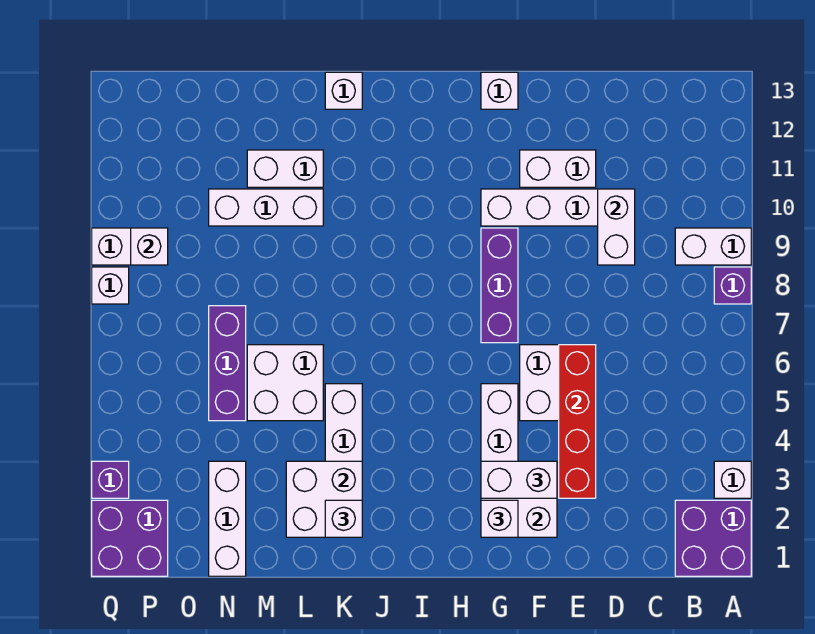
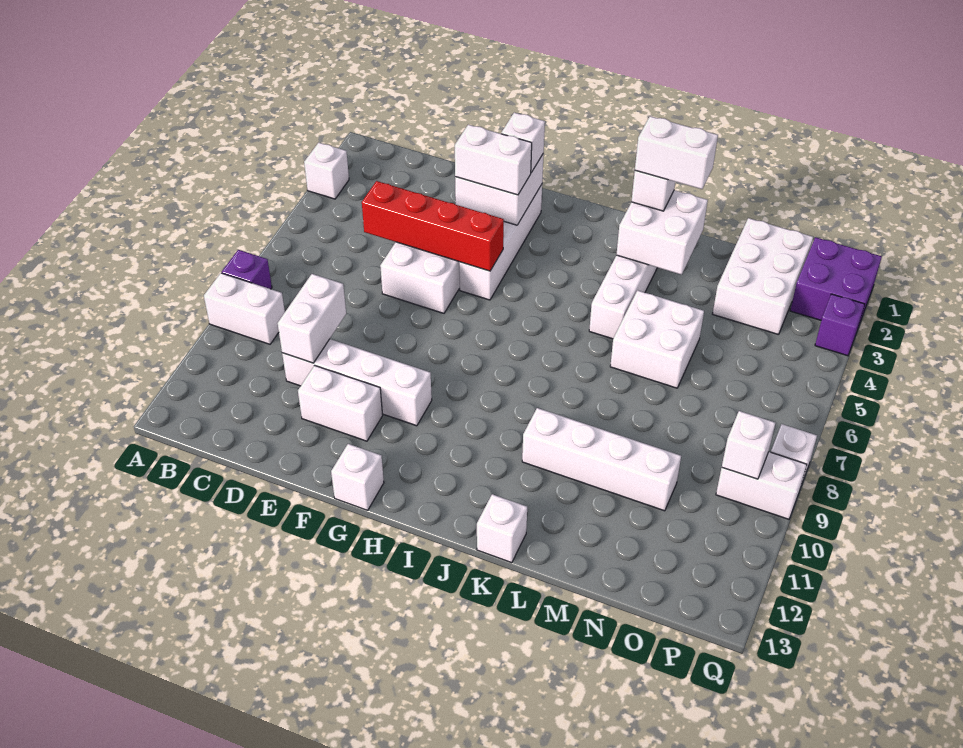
purple brick A1:B2 level 1 -> none
red brick E3:E6 level 2 -> red brick D5:G5 level 2
purple brick G7:G9 level 1 -> none
white brick L10:N10 level 1 -> white brick K10:N10 level 1
white brick L11:M11 level 1 -> white brick K2:L2 level 4
white brick N1:N3 level 1 -> white brick N1:O3 level 1
purple brick N5:N7 level 1 -> none

